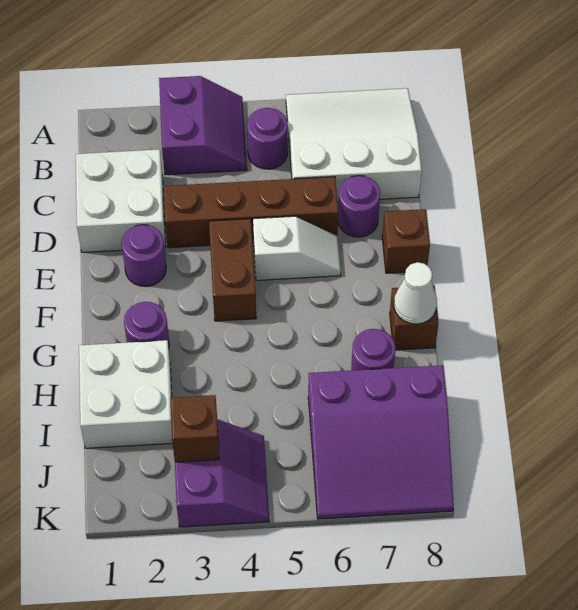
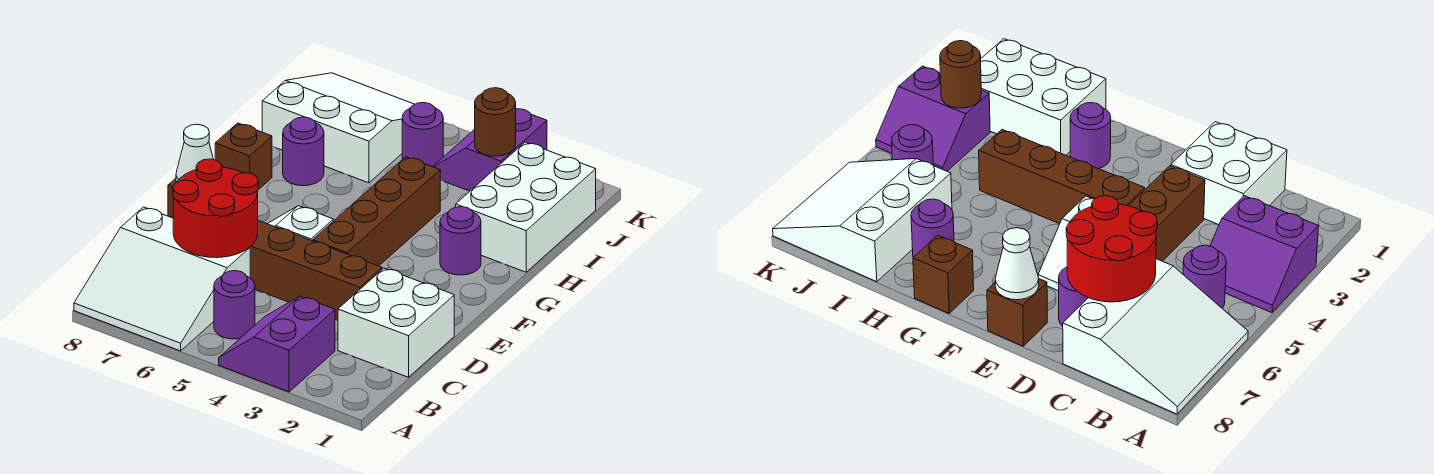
none -> red round brick C6:D7 level 2
purple round brick E2 level 1 -> purple round brick J5 level 1
brown brick E4:F4 level 1 -> brown brick E4:H4 level 1
white cone G8 level 2 -> white cone E8 level 2
white brick H1:I2 level 1 -> white brick H1:J2 level 1
purple slope I6:K8 level 1 top I -> white slope I6:K8 level 1 top I
brown brick J3 level 2 -> brown round brick J3 level 2

